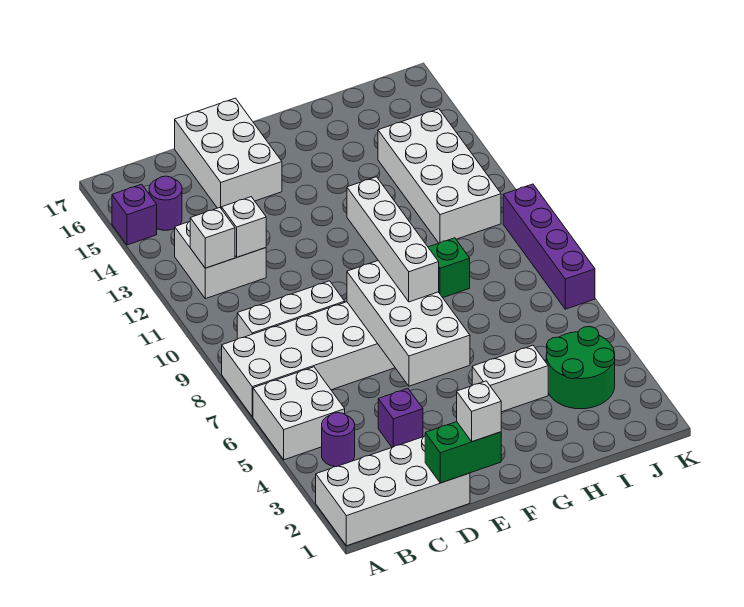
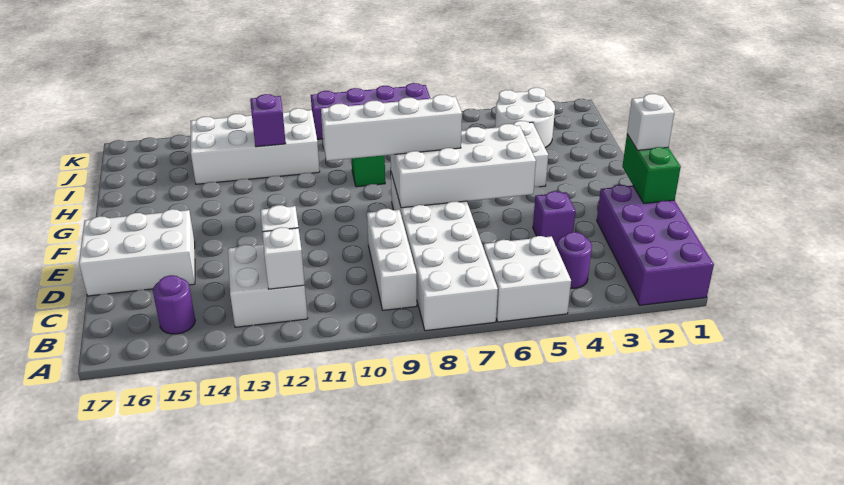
white brick A1:D2 level 1 -> purple brick A1:D2 level 1
purple brick A15 level 1 -> purple brick I12 level 2
green round brick I3:J4 level 1 -> white round brick I3:J4 level 1

